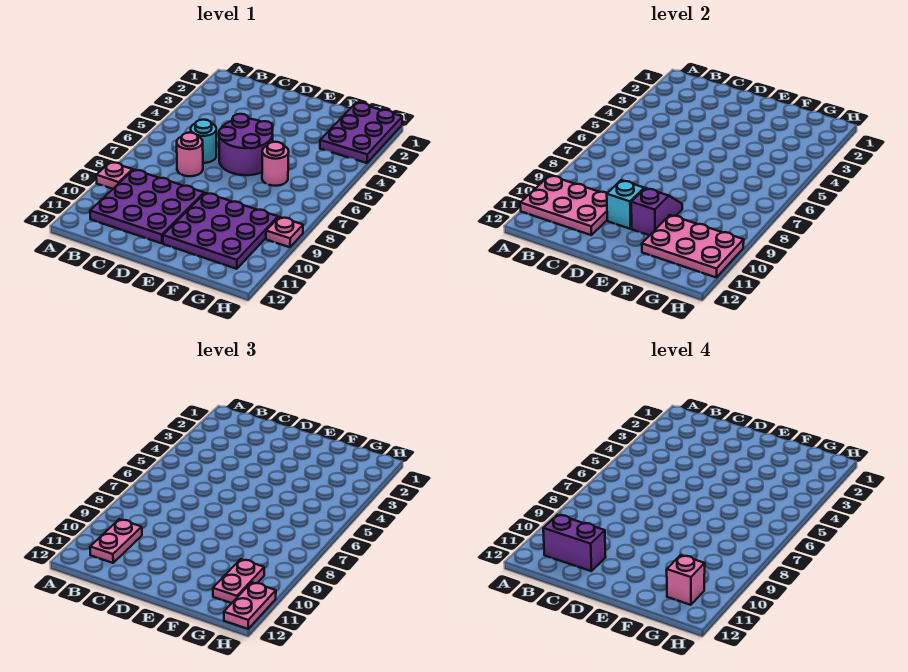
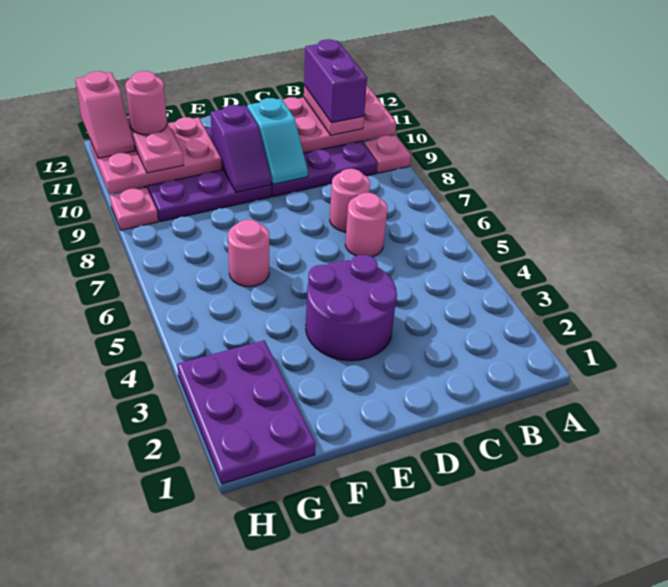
purple brick B11:C11 level 4 -> purple brick B10:B11 level 4
cyan round brick C6 level 1 -> pink round brick C6 level 1
purple round brick D5:E6 level 1 -> purple round brick D3:E4 level 1
pink brick G11 level 4 -> pink round brick G11 level 4
pink plate H11:H12 level 3 -> pink slope H11:H12 level 3 top 12

